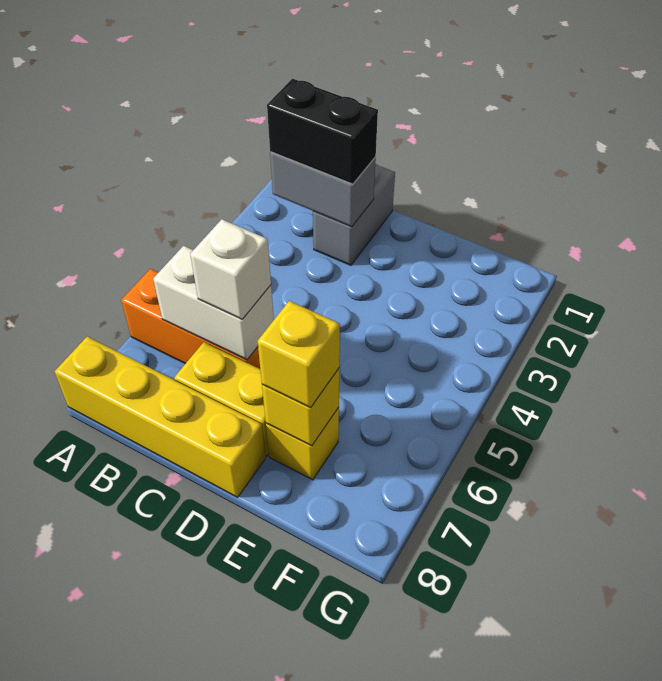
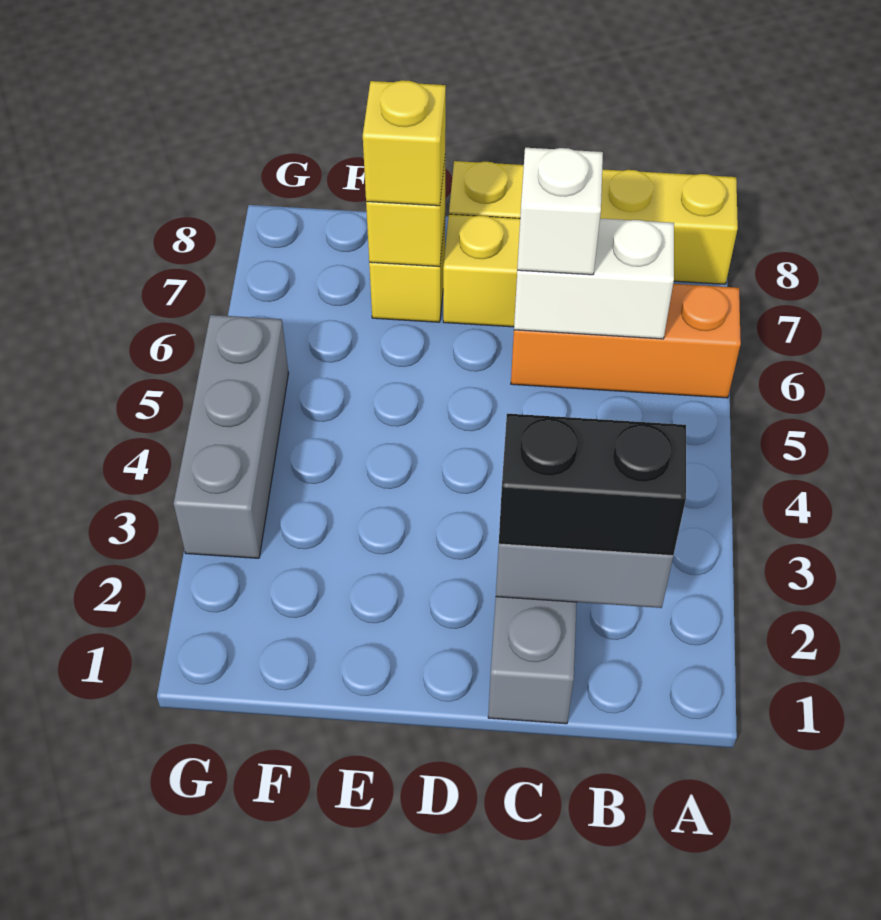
none -> grey brick G3:G5 level 1

